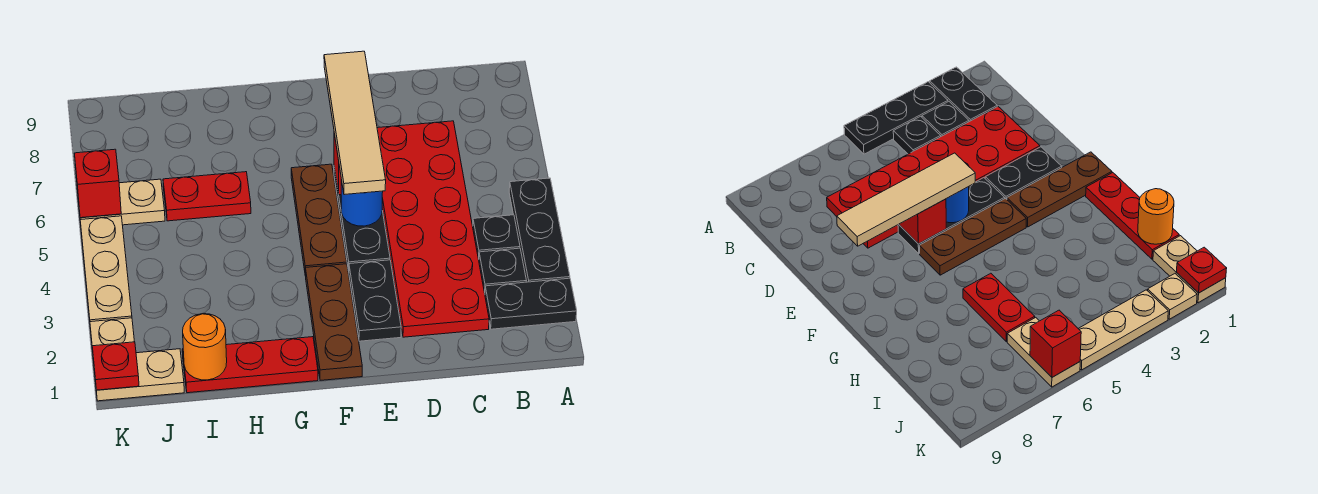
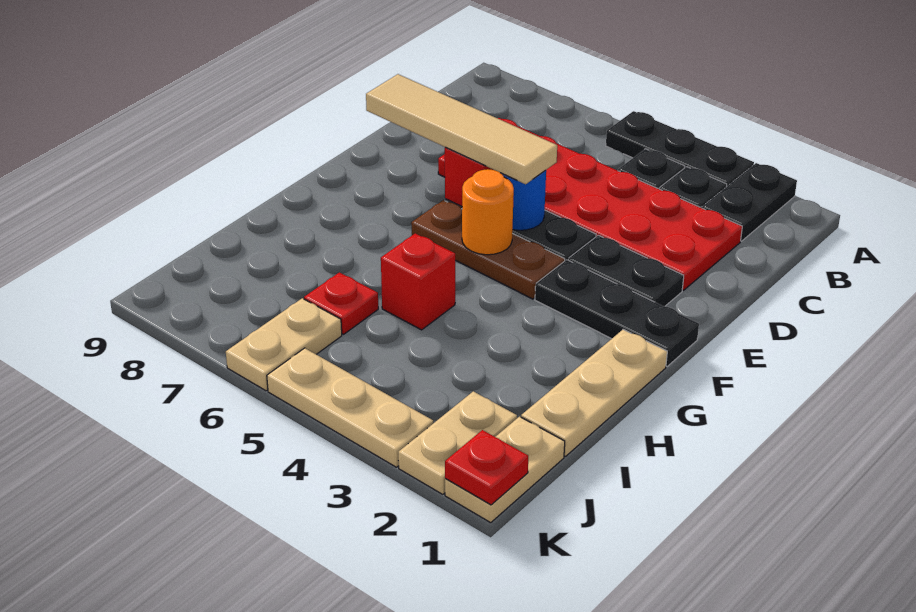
brown plate F1:F3 level 1 -> black plate F1:F3 level 1
red plate G1:I1 level 1 -> tan plate G1:I1 level 1
red plate H6:I6 level 1 -> red plate I6 level 1
orange round brick I1 level 2 -> orange round brick F5 level 2
tan plate K2 level 1 -> tan plate J2:K2 level 1
red brick K6 level 2 -> red brick H5 level 1

